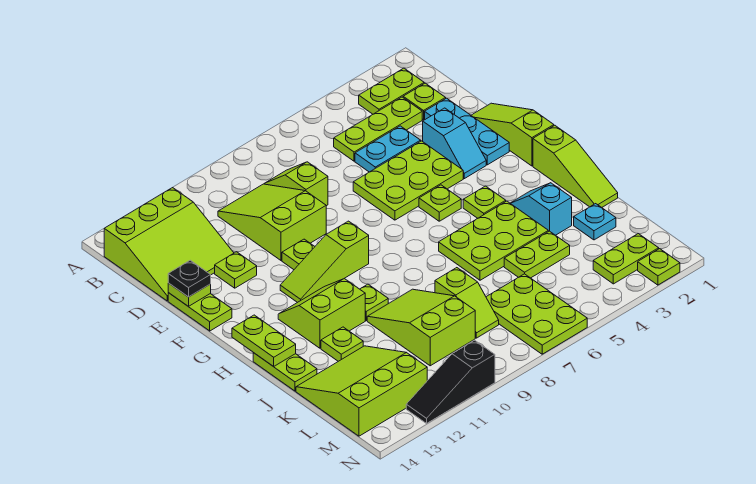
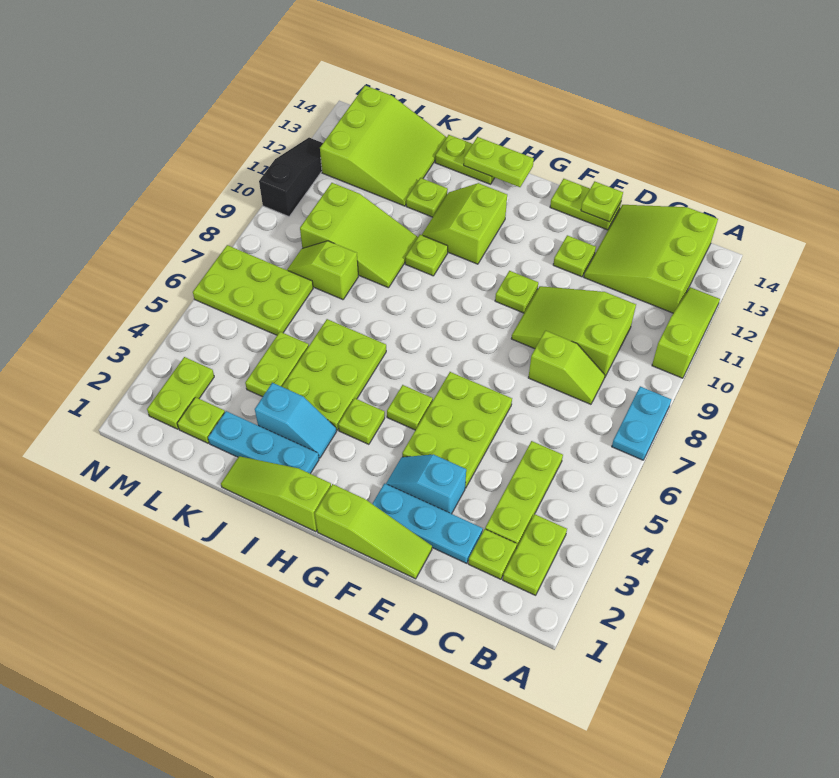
lime slope C9:E10 level 1 top E -> lime slope C9:E10 level 1 top C
cyan plate D4:D5 level 1 -> cyan plate A7:A8 level 1
black plate E14 level 3 -> none
lime slope G9:G11 level 1 top 9 -> lime slope A10:A12 level 1 top 10
lime slope H11:I12 level 1 top I -> lime slope H11:I12 level 1 top H
cyan plate K2 level 1 -> cyan plate I2:K2 level 1
lime plate N2 level 1 -> lime plate L2 level 1

